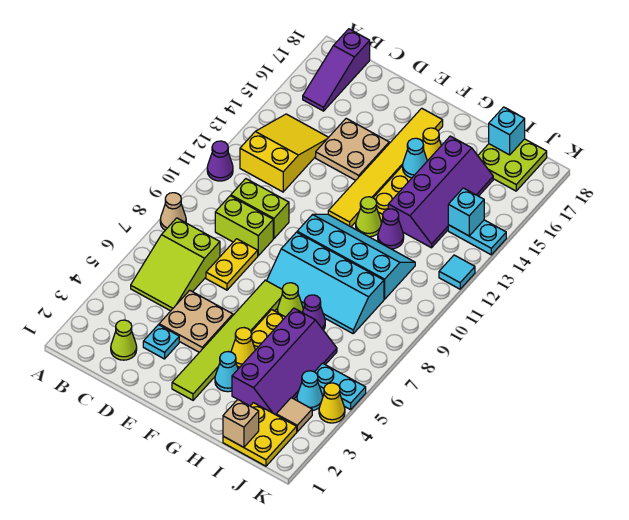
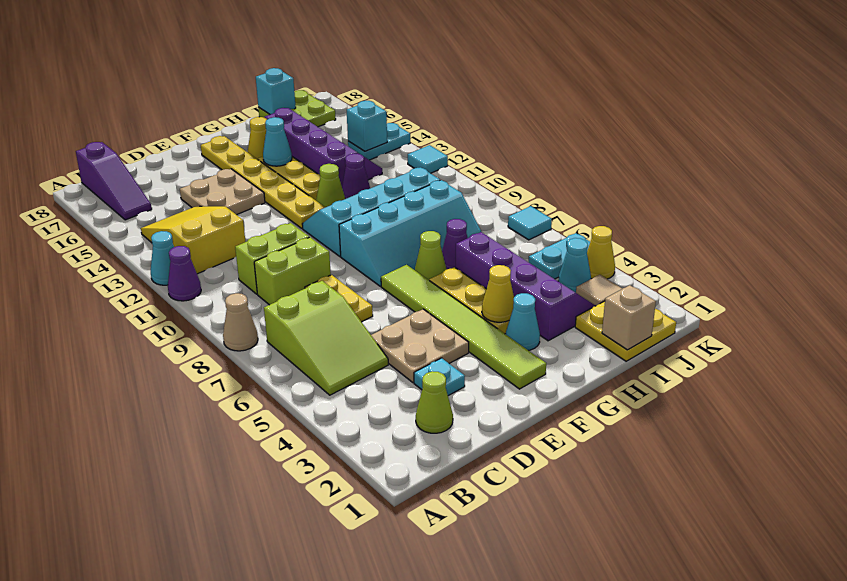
none -> cyan cone A12 level 1
yellow tile F12:F17 level 1 -> yellow plate F12:F17 level 1
none -> cyan tile K7 level 1

